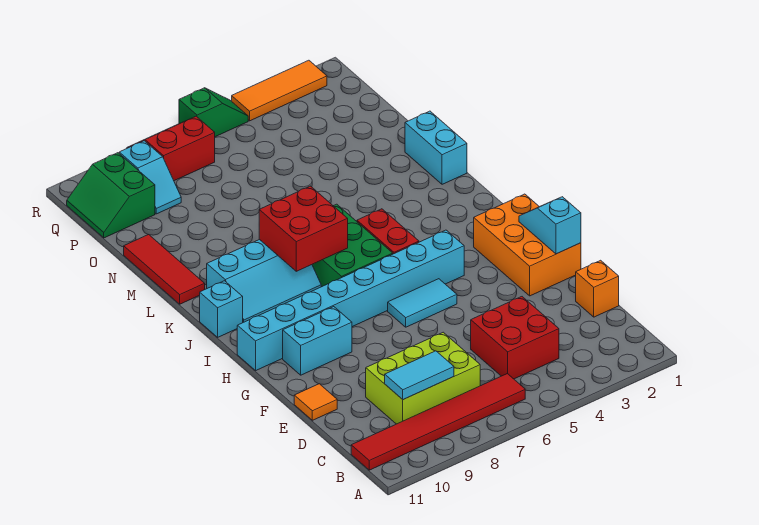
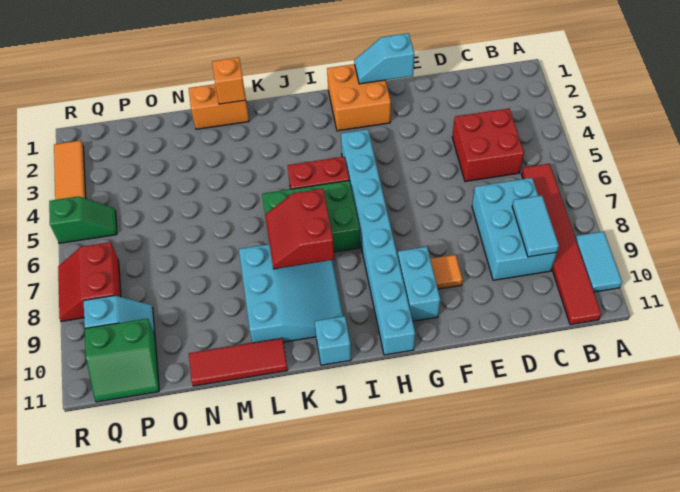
lime brick C7:D9 level 1 -> cyan brick C7:D9 level 1
orange brick D1 level 1 -> orange brick L1 level 2
orange tile E11 level 1 -> orange tile F9 level 1
orange brick F1:H2 level 1 -> orange brick G1:H2 level 1
cyan tile G5:G6 level 1 -> cyan tile A9:A10 level 1
red brick J7:K8 level 2 -> red slope J7:K8 level 2 top J
cyan slope J8:K10 level 1 top K -> cyan slope J8:L10 level 1 top L
cyan brick L1:M1 level 1 -> orange brick L1:M1 level 1
green slope R5:R6 level 1 top 6 -> green slope Q5:R5 level 1 top R

